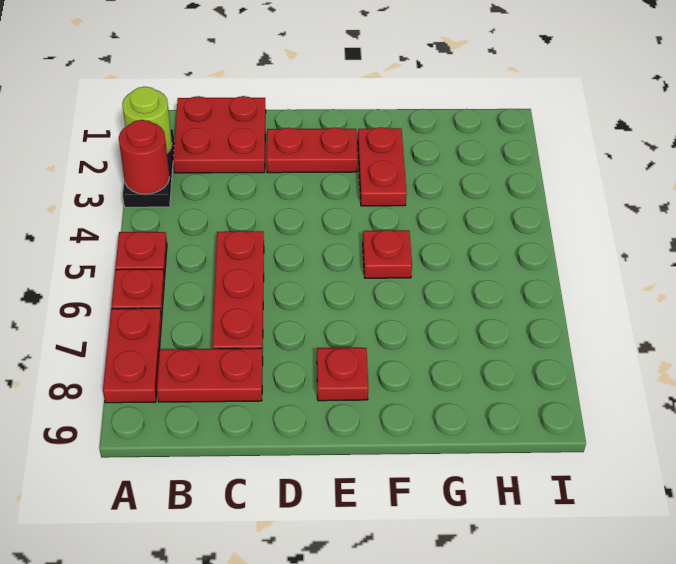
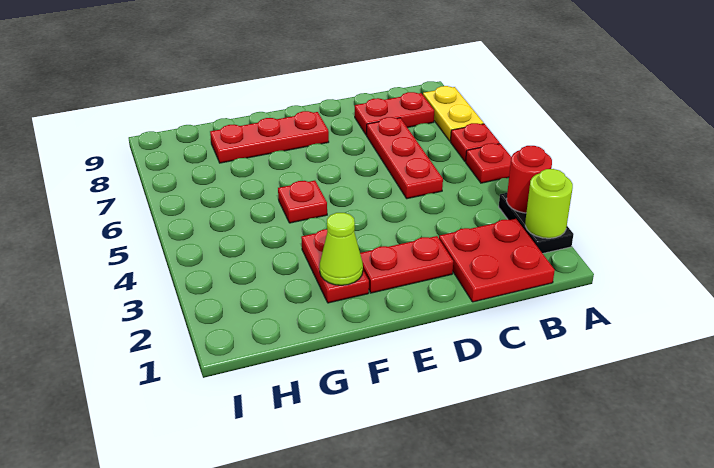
red plate A7:A8 level 1 -> yellow plate A7:A8 level 1
red plate E8 level 1 -> red plate E8:G8 level 1
none -> lime cone F2 level 2

